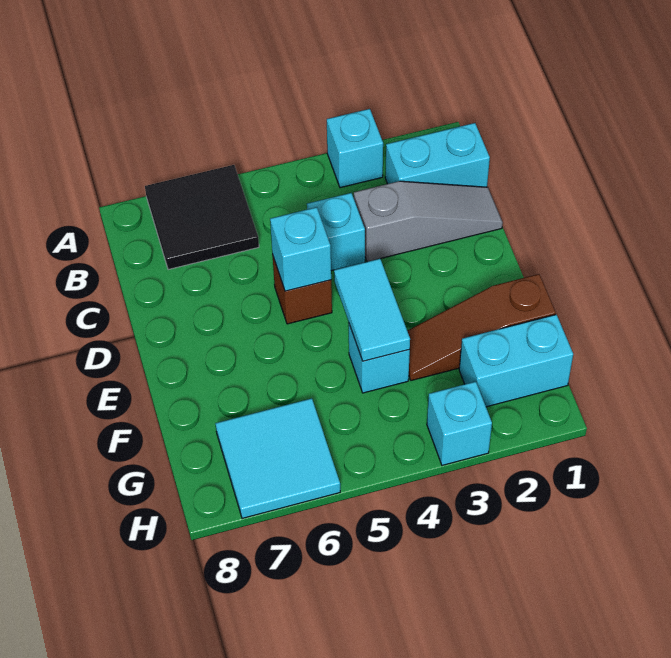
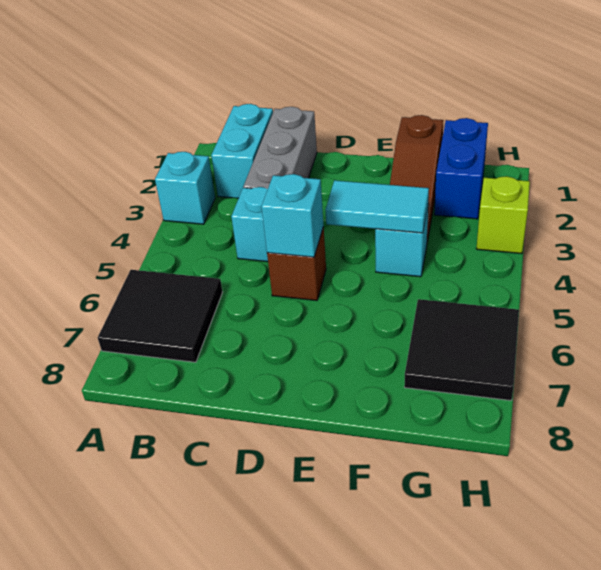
grey slope C1:C3 level 1 top 3 -> grey brick C1:C3 level 1
cyan brick G1:G2 level 1 -> blue brick G1:G2 level 1
cyan tile G6:H7 level 1 -> black tile G6:H7 level 1
cyan brick H3 level 1 -> lime brick H3 level 1

